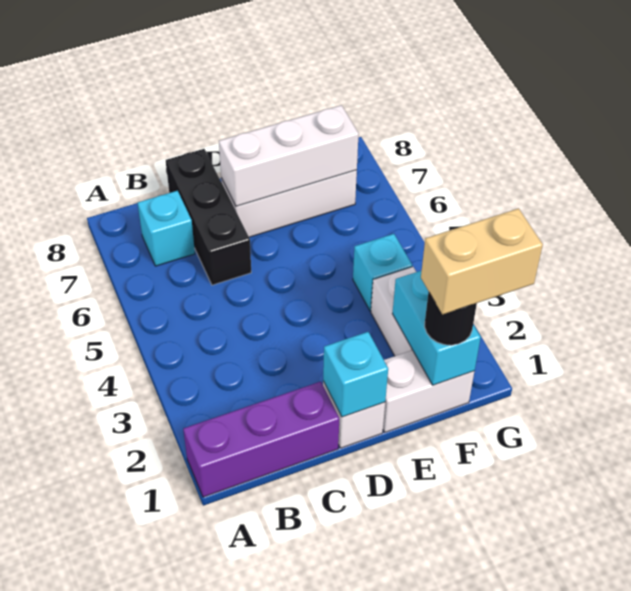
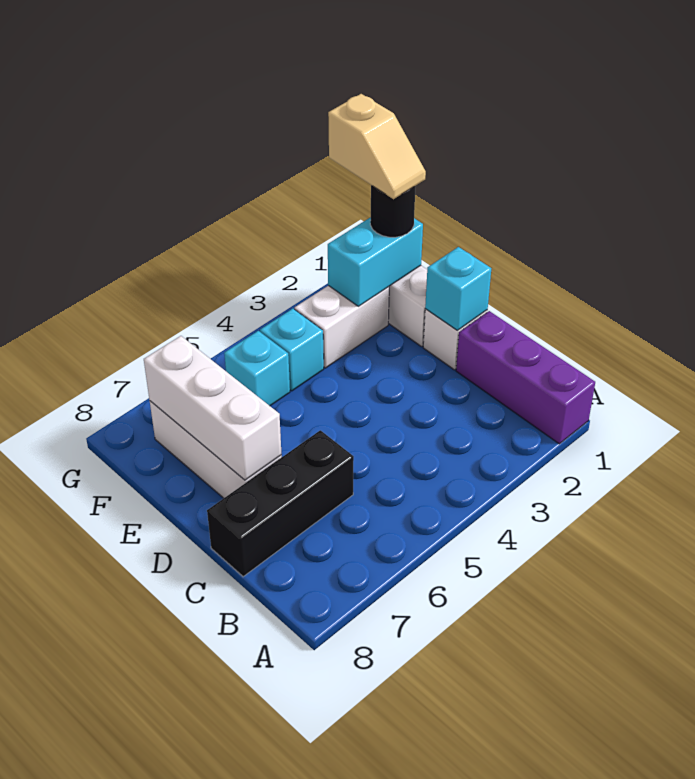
cyan brick B7 level 1 -> cyan brick F5 level 1
tan brick F1:G1 level 4 -> tan slope F1:G1 level 4 top G

